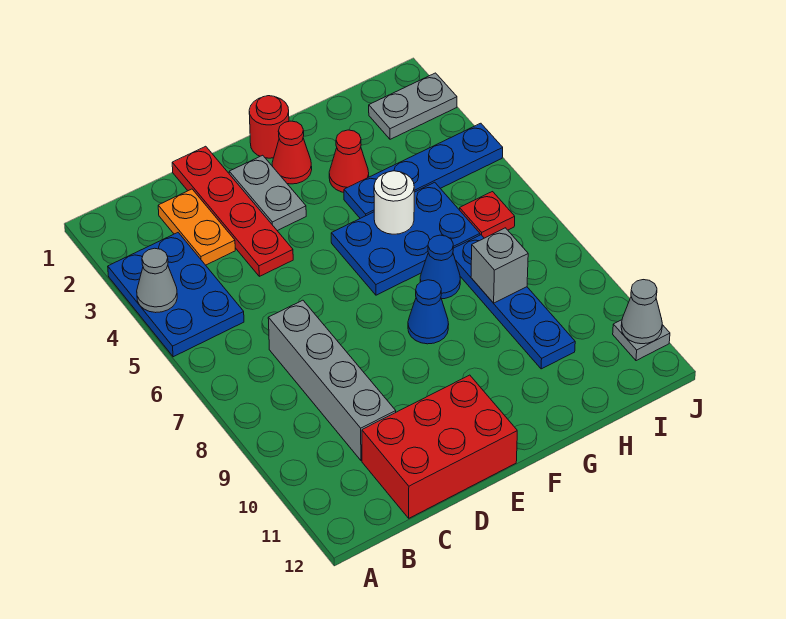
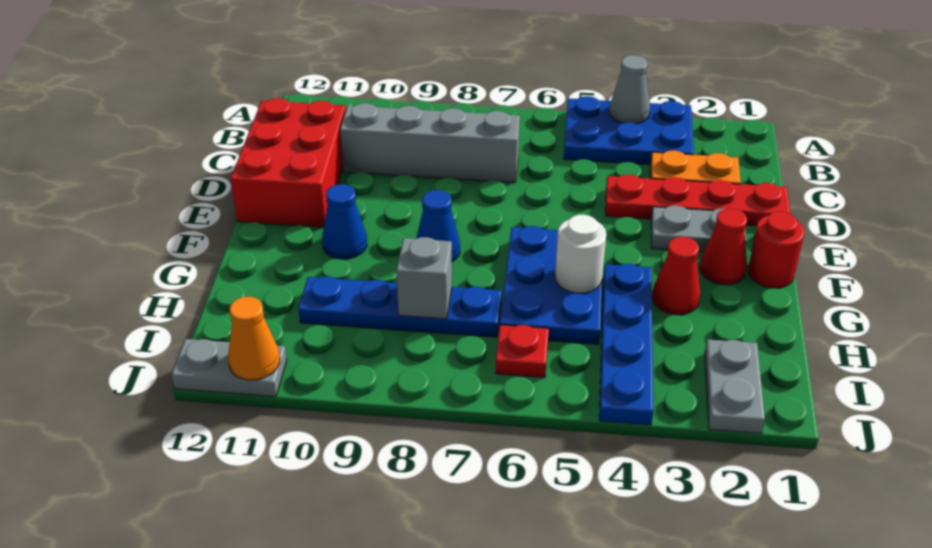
blue cone G7 level 1 -> blue cone F10 level 1
grey plate J11 level 1 -> grey plate J11:J12 level 1
grey cone J11 level 2 -> orange cone J11 level 2

